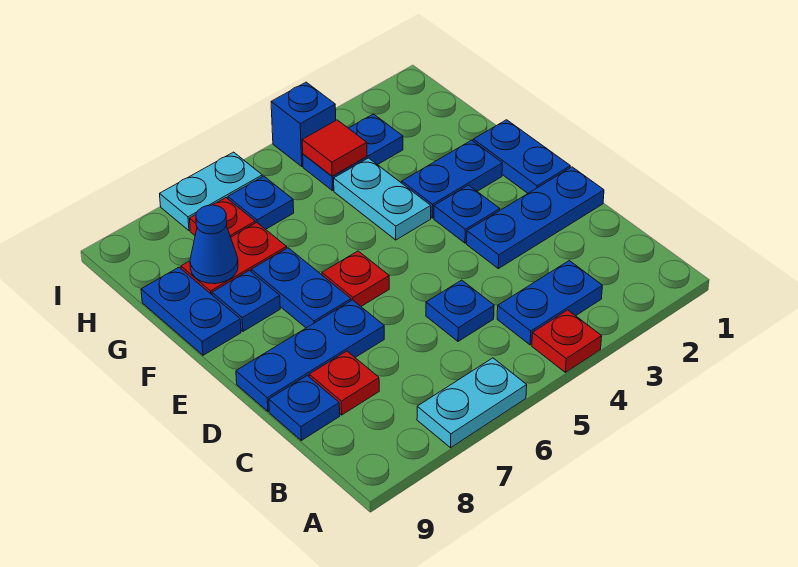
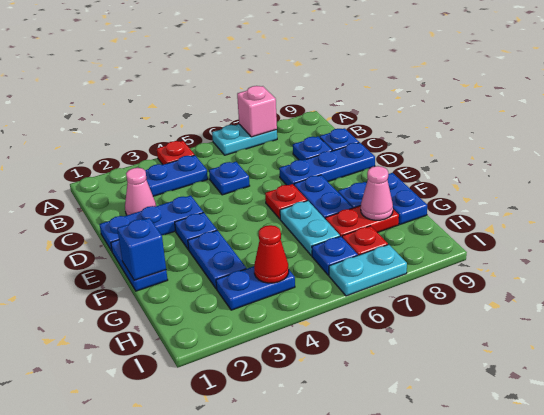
none -> pink brick A7 level 2
none -> pink cone C2 level 1
red plate C8 level 1 -> blue plate C8 level 1
blue plate F2:F3 level 1 -> blue plate F3:G3 level 1
cyan plate F4:G4 level 1 -> cyan plate F6:G6 level 1
blue cone G8 level 2 -> pink cone G8 level 2
red tile H4 level 2 -> red cone H4 level 2
blue brick I4 level 1 -> blue brick F1 level 2

